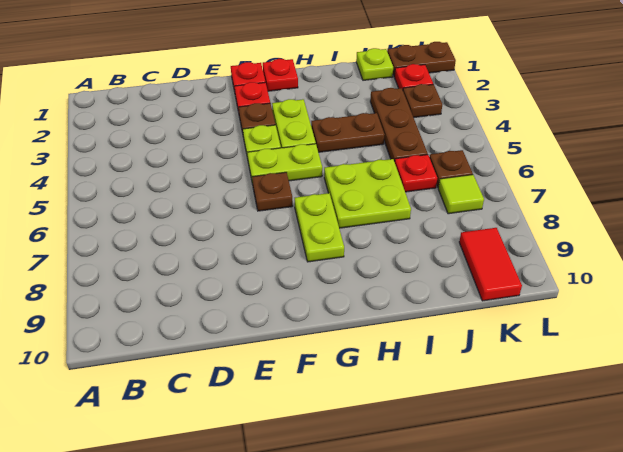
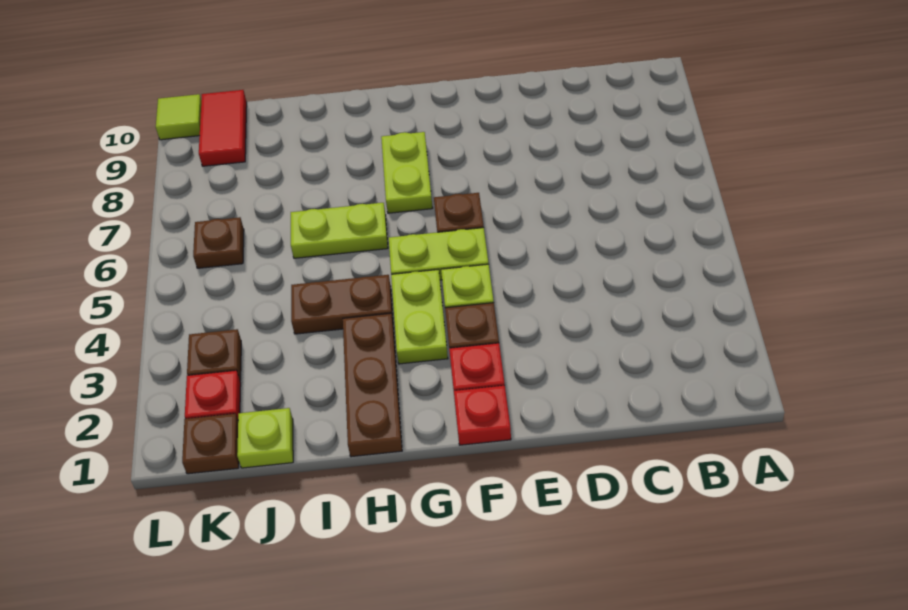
red plate G1 level 1 -> none
lime plate H6:I7 level 1 -> lime plate H6:I6 level 1
brown plate J3:J5 level 1 -> brown plate H1:H3 level 1
red plate J6 level 1 -> none
brown plate K1:L1 level 1 -> brown plate K1 level 1
lime tile K7 level 1 -> lime tile L10 level 1

